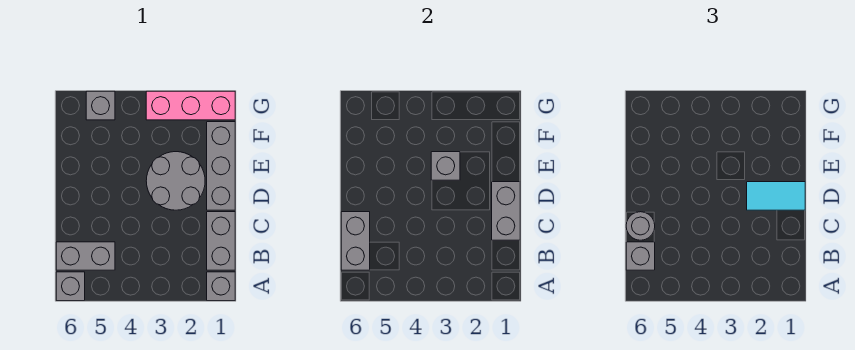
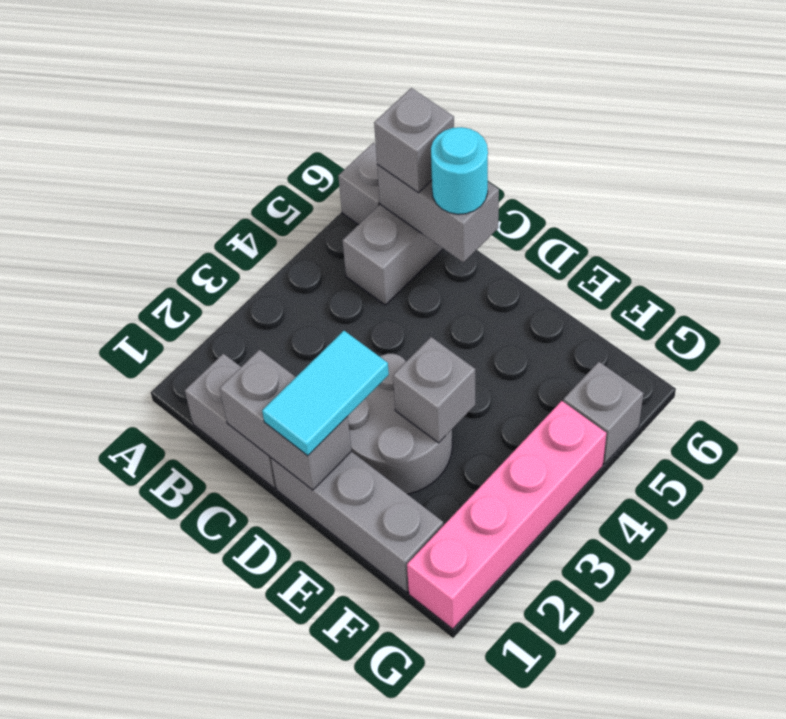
grey brick A1 level 1 -> none
grey round brick C6 level 3 -> cyan round brick C6 level 3
pink brick G1:G3 level 1 -> pink brick G1:G4 level 1

